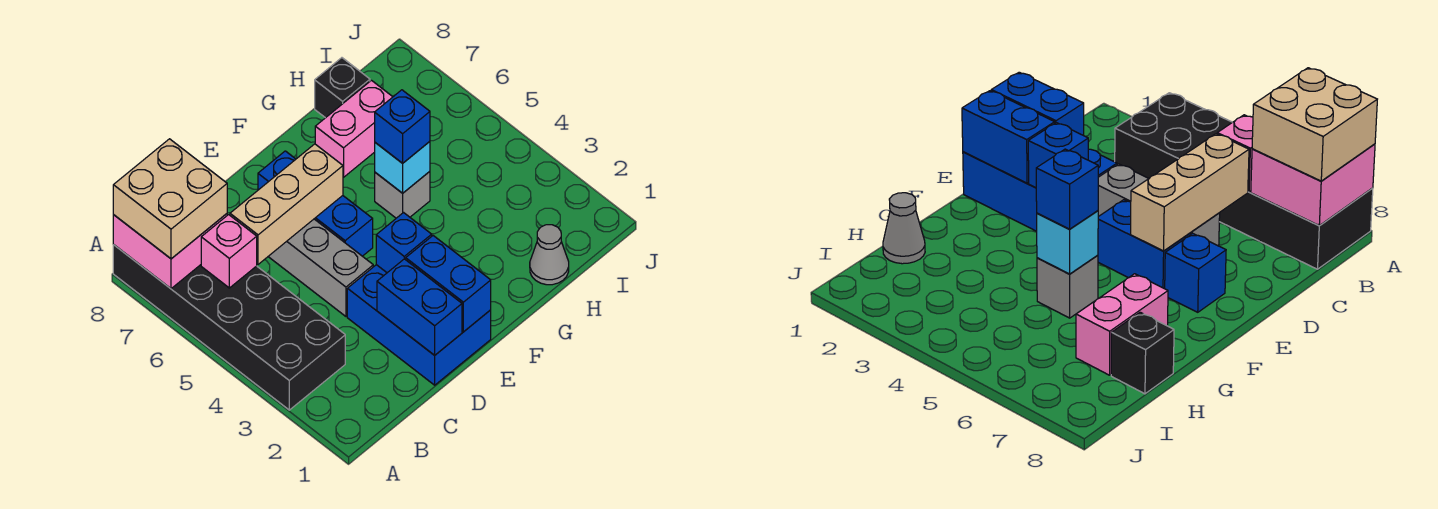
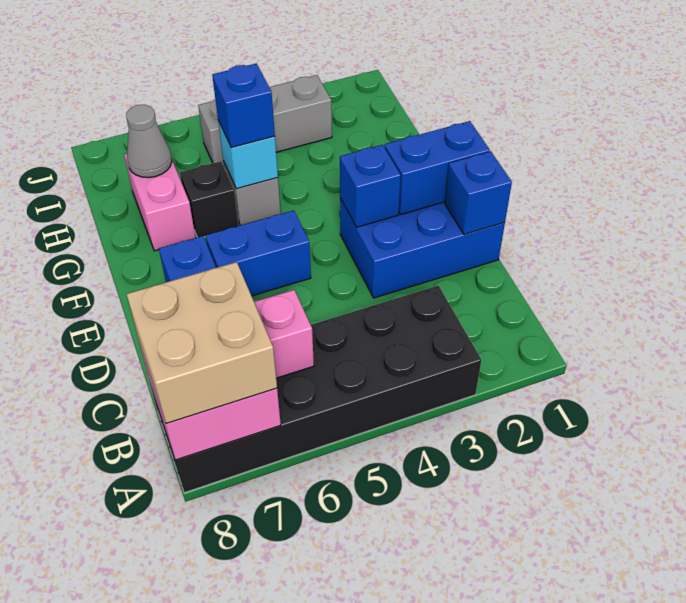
tan brick C6:E6 level 2 -> none
blue brick D1:D2 level 2 -> blue brick D1 level 2
grey brick D4:D6 level 1 -> grey brick I3:I5 level 1
grey cone H1 level 1 -> grey cone H7 level 2
black brick H8 level 1 -> black brick G6 level 1

